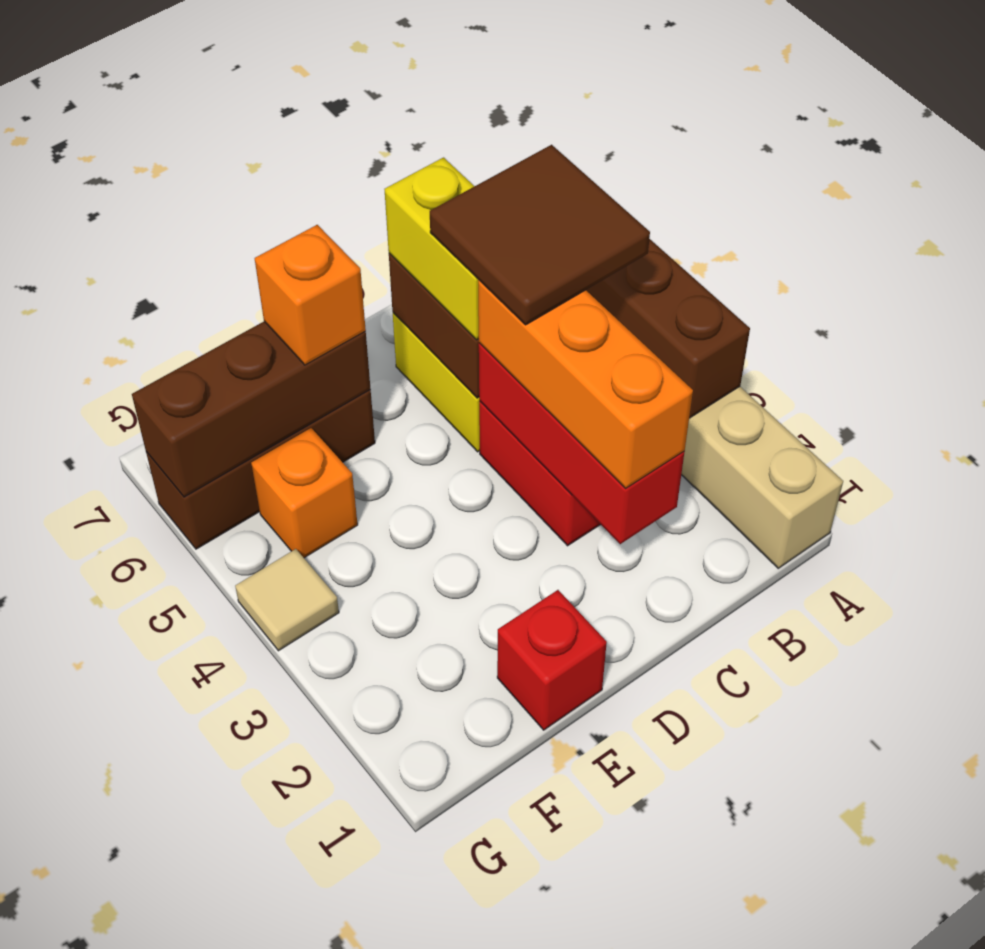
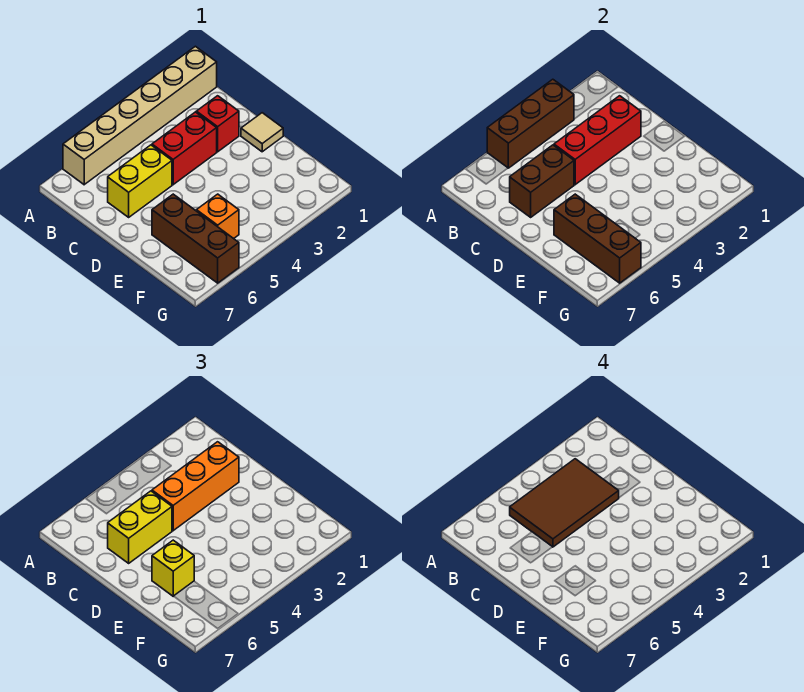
brown tile B4:C5 level 4 -> brown tile B3:C5 level 4
red brick E1 level 1 -> red brick C2 level 1
orange brick E6 level 3 -> yellow brick E6 level 3
tan tile G4 level 1 -> tan tile D1 level 1

